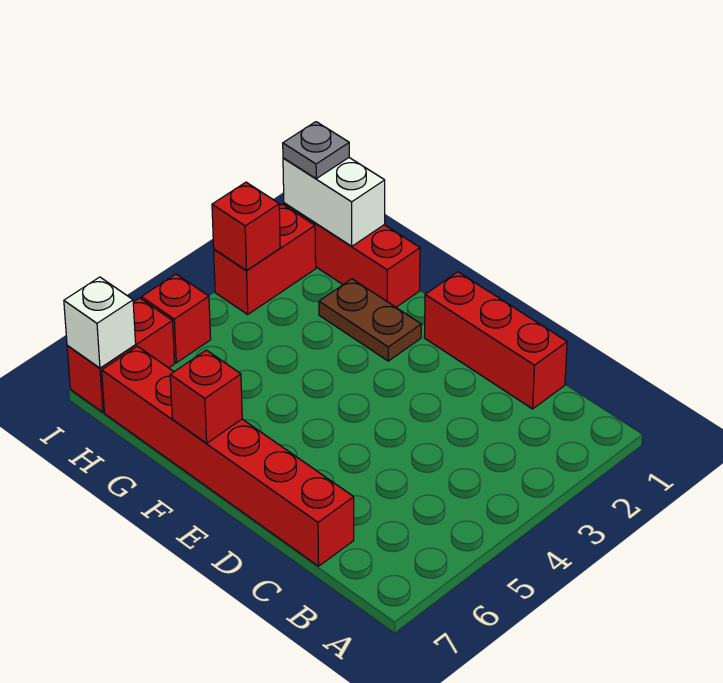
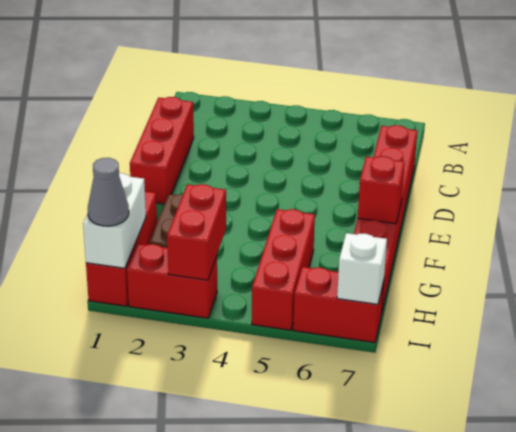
grey plate I1 level 3 -> grey cone I1 level 3
red brick I3 level 2 -> red brick H3:I3 level 2
red brick I5 level 1 -> red brick G5:I5 level 1

